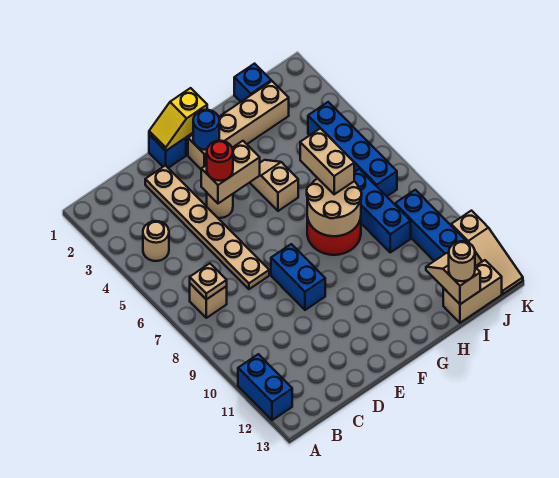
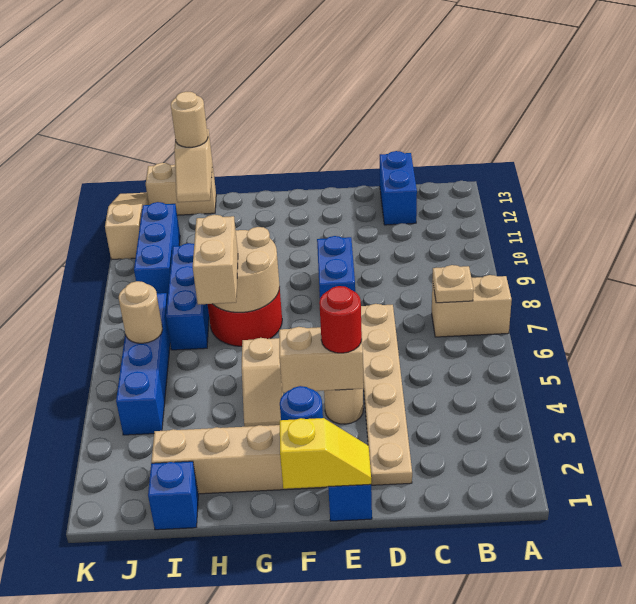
blue brick A11:A12 level 1 -> blue brick C12:C13 level 1
tan round brick B4 level 1 -> tan round brick J6 level 2
tan brick B7 level 1 -> tan brick A7:B7 level 1

